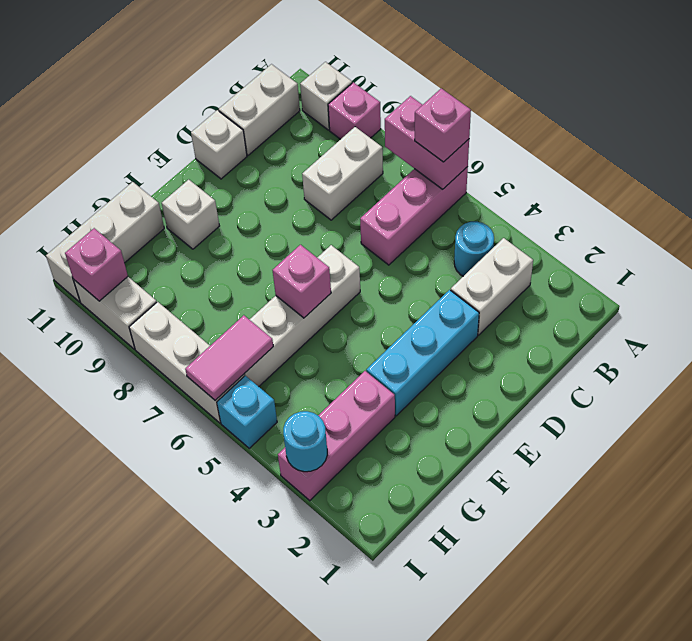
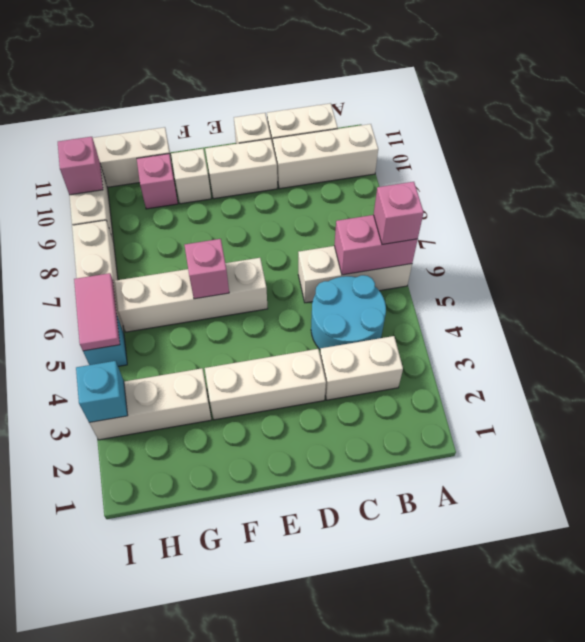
pink brick A6:C6 level 1 -> white brick A6:C6 level 1
pink brick A6:A7 level 2 -> pink brick A6:B6 level 2
pink brick A9 level 1 -> pink brick G10 level 1
white brick A10 level 1 -> white brick A10:C10 level 1
cyan round brick B4 level 1 -> cyan round brick B4:C5 level 1
white brick B8:C8 level 1 -> white brick D10:E10 level 1
cyan brick D3:F3 level 1 -> white brick D3:F3 level 1
pink brick G3:I3 level 1 -> white brick G3:I3 level 1
pink tile H6:I6 level 2 -> pink tile I5:I6 level 2
cyan round brick I3 level 2 -> cyan brick I3 level 2

